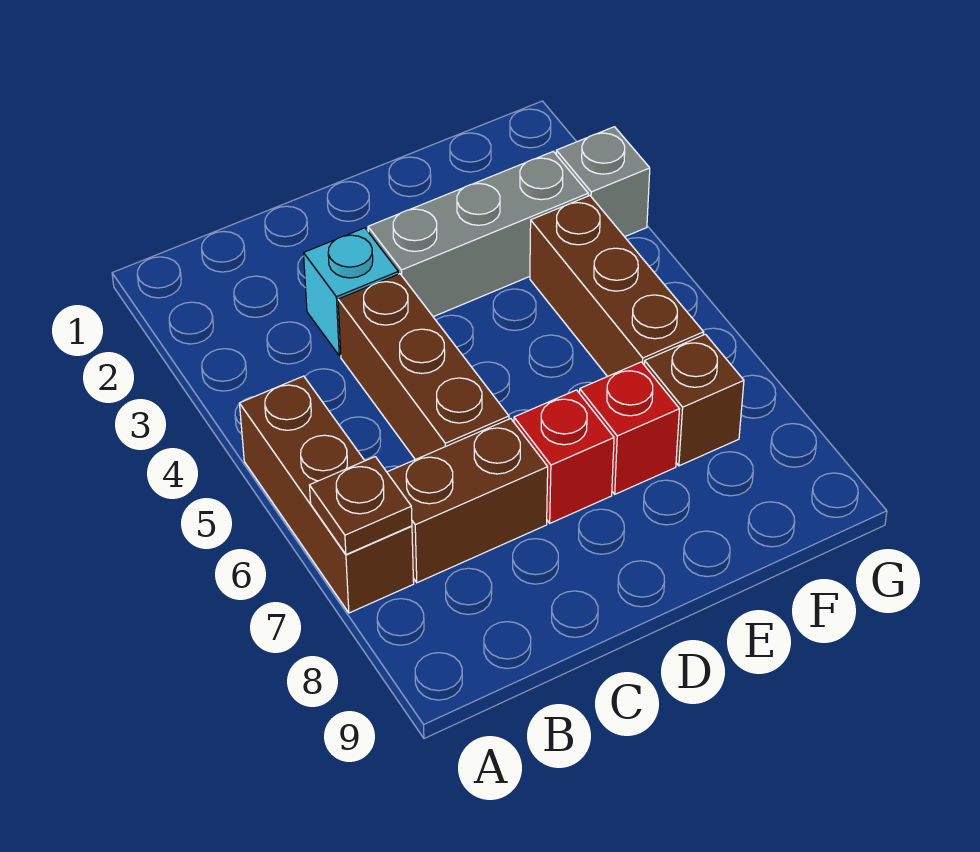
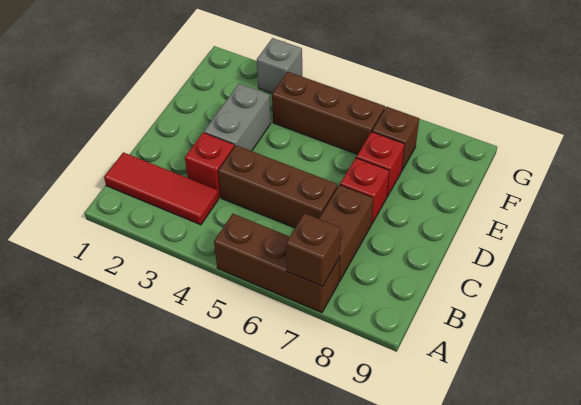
brown plate A7 level 2 -> brown brick A7 level 2
none -> red tile B1:B3 level 1
cyan brick C3 level 1 -> red brick C3 level 1
grey brick D3:F3 level 1 -> grey brick D3:E3 level 1

